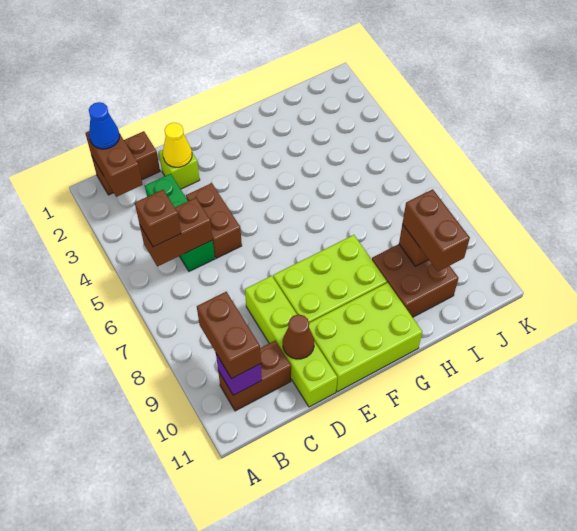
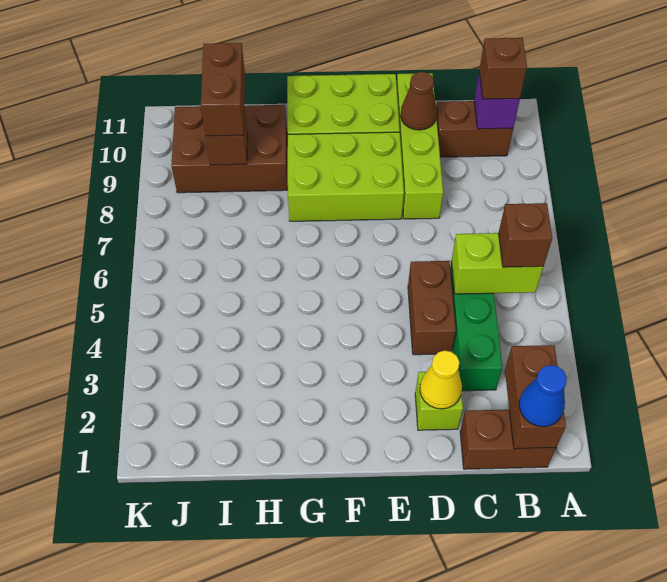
brown brick B5:C5 level 2 -> lime brick B5:C5 level 2
brown brick B9:B10 level 3 -> brown brick B10 level 3
brown brick H9:I10 level 1 -> brown brick H9:J10 level 1

